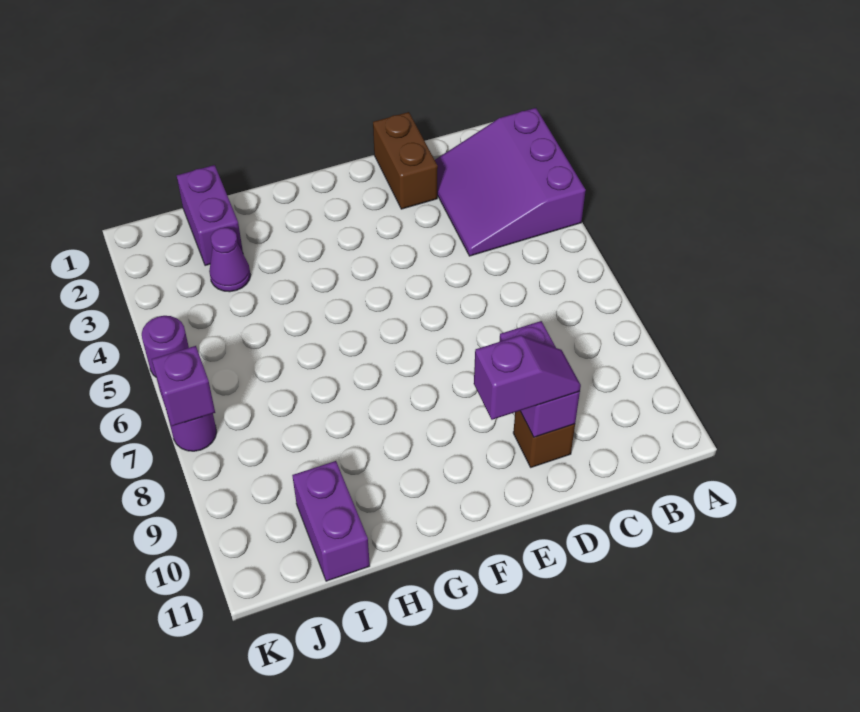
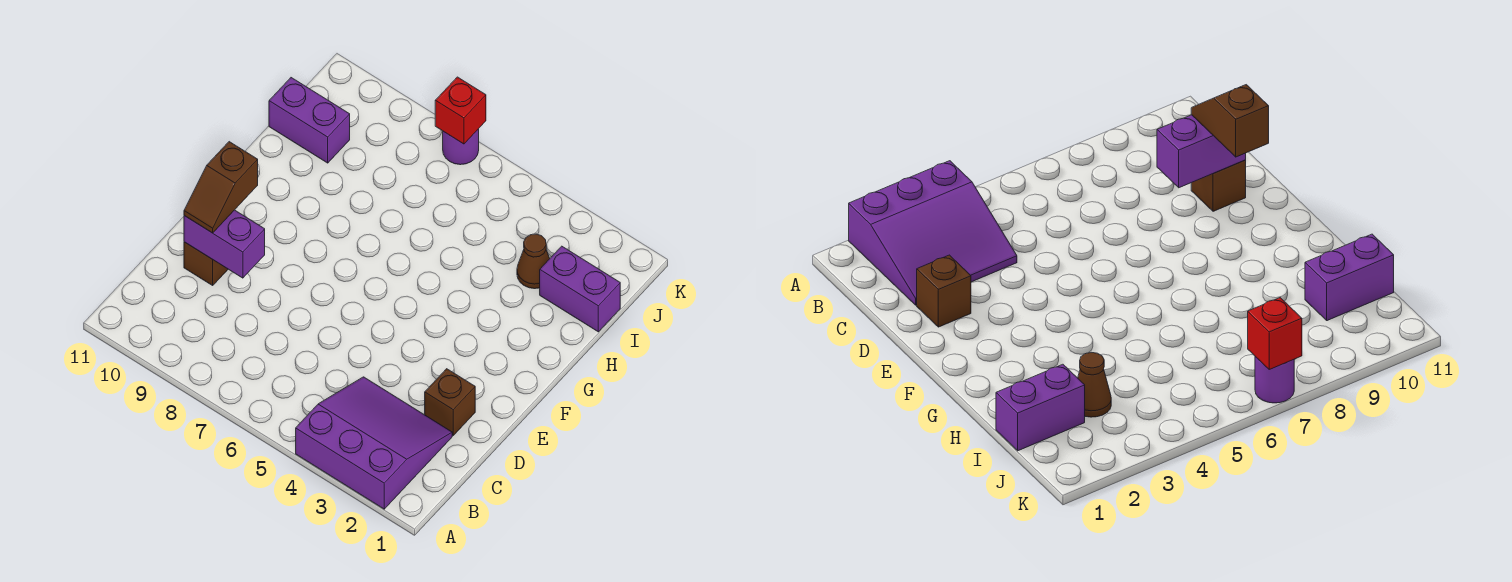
brown brick D1:D2 level 1 -> brown brick D2 level 1
purple slope D10:E10 level 3 top E -> brown slope D10:E10 level 3 top E
purple cone I3 level 1 -> brown cone I3 level 1
purple round brick K5 level 1 -> none
purple brick K7 level 2 -> red brick K7 level 2

